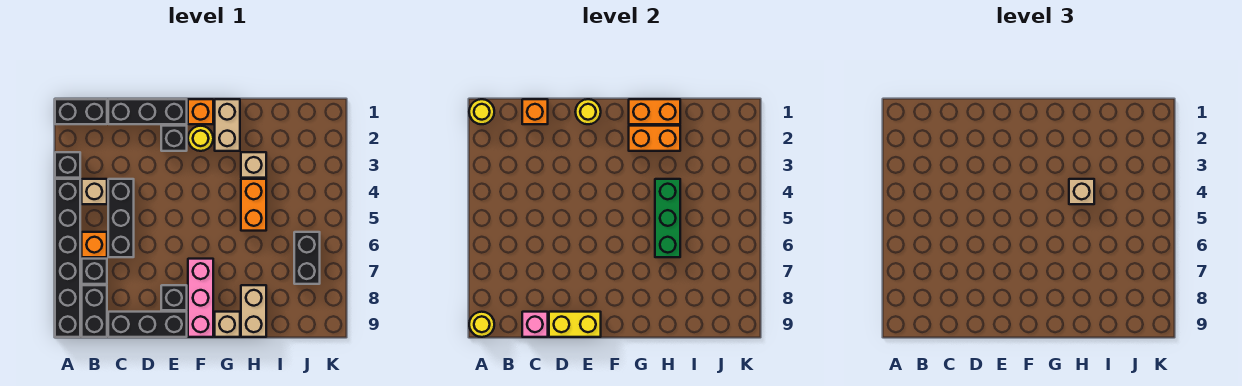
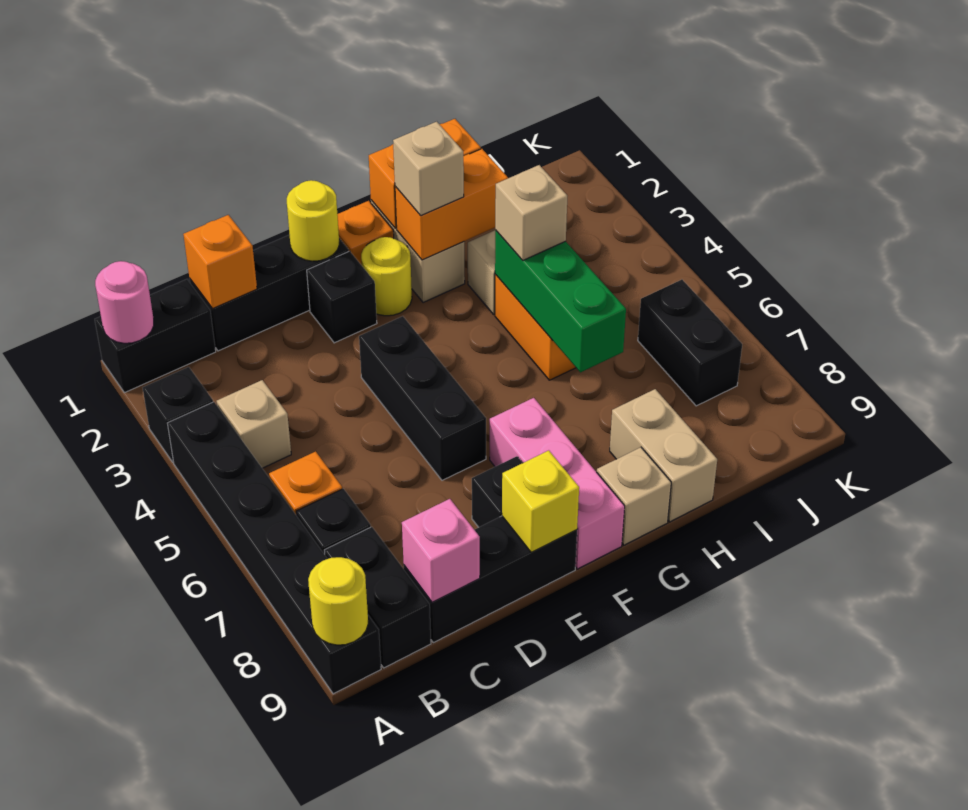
yellow round brick A1 level 2 -> pink round brick A1 level 2
black brick C4:C6 level 1 -> black brick E4:E6 level 1
yellow brick D9:E9 level 2 -> yellow brick E9 level 2
none -> tan brick G2 level 3

